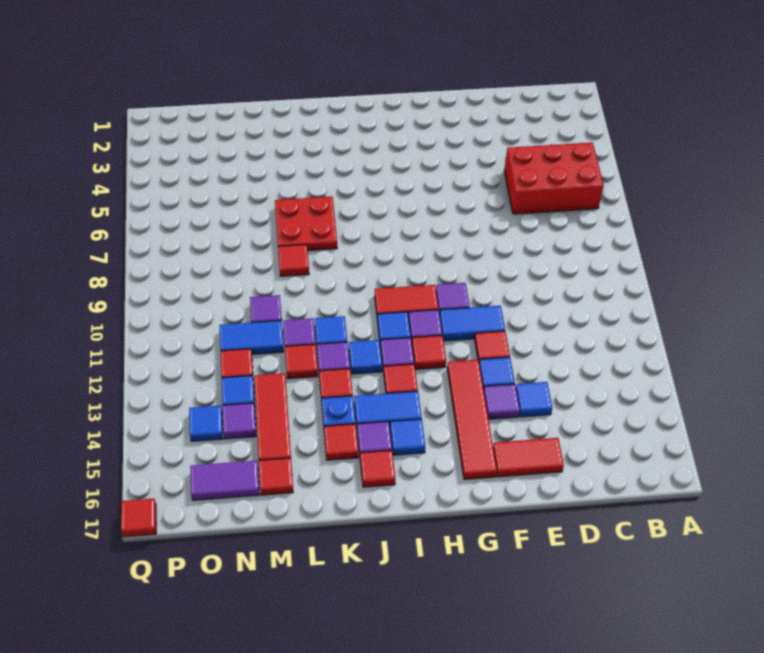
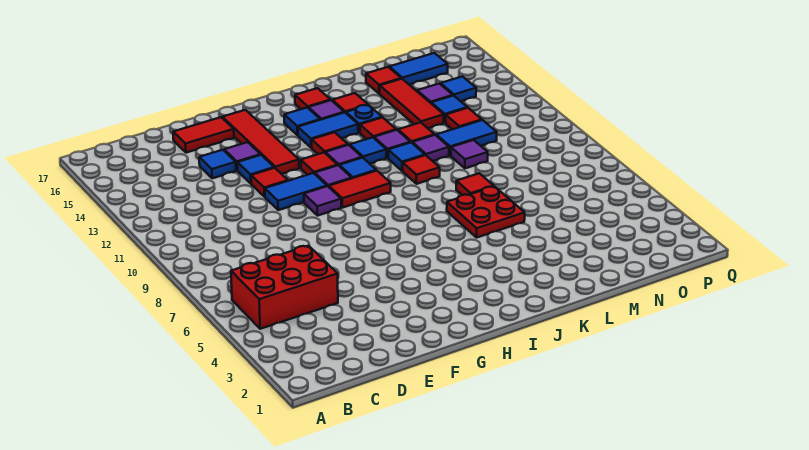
purple tile N16:O16 level 1 -> blue tile N16:O16 level 1
red tile Q17 level 1 -> red tile K10 level 1

